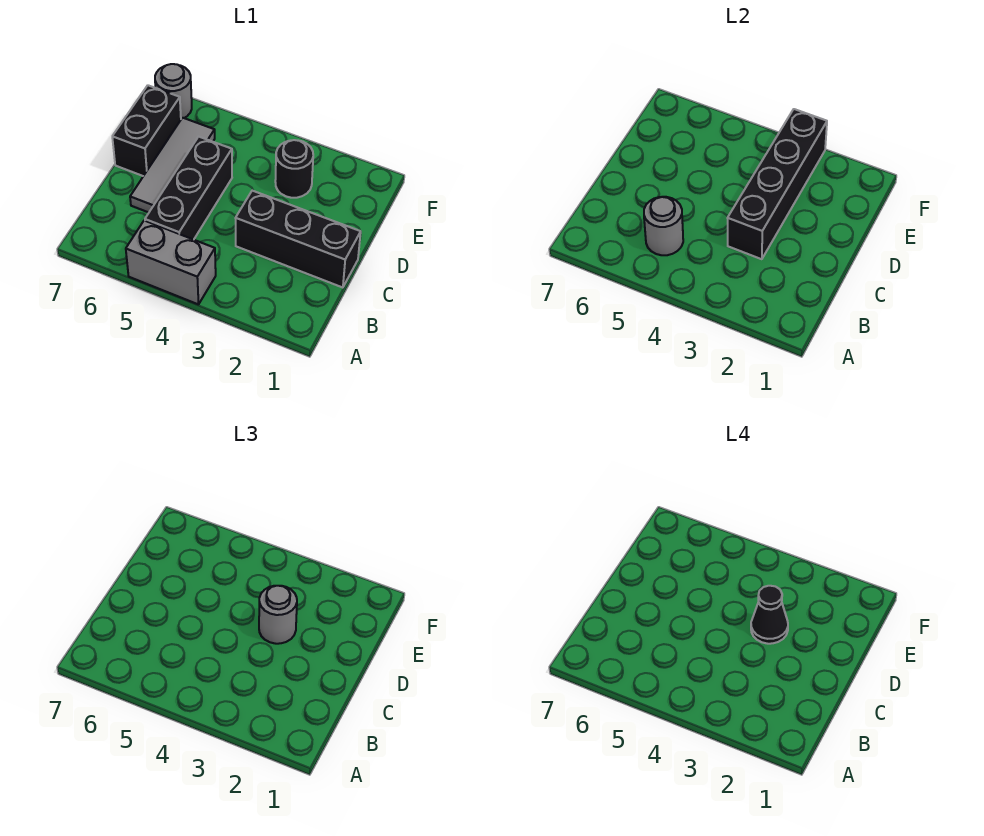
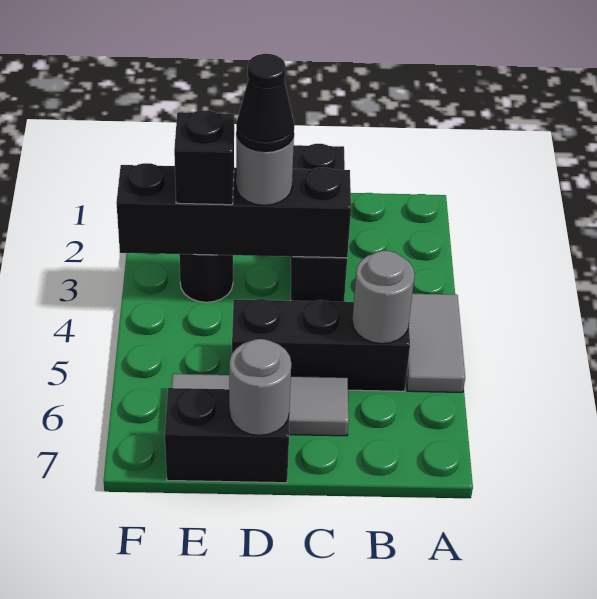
grey brick A4:A5 level 1 -> grey tile A4:A5 level 1
none -> black brick E3 level 3
grey round brick F7 level 1 -> grey round brick D7 level 2

